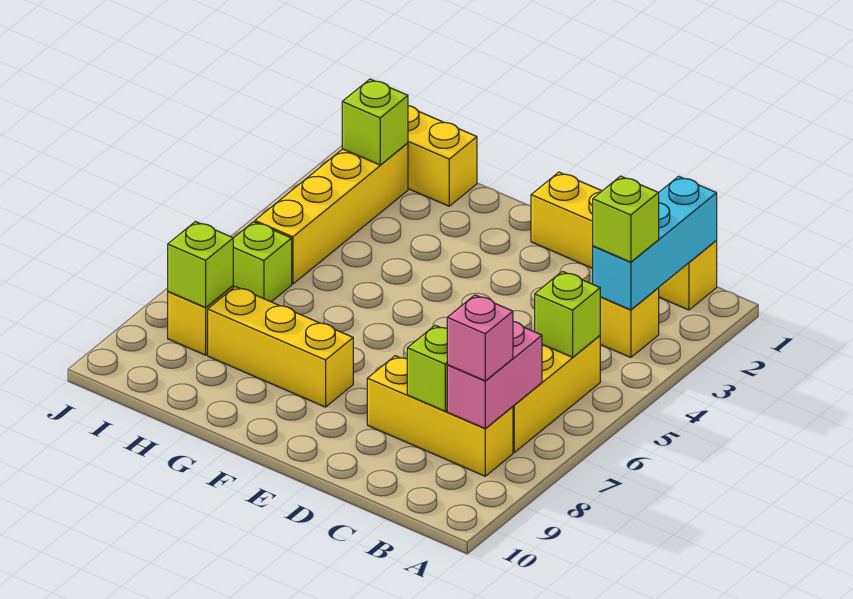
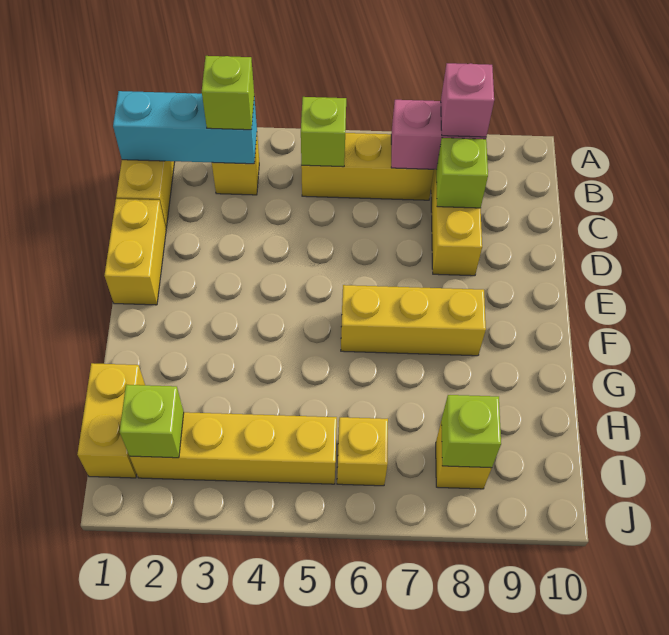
yellow brick F8:H8 level 1 -> yellow brick F6:F8 level 1
lime brick I6 level 1 -> yellow brick I6 level 1

